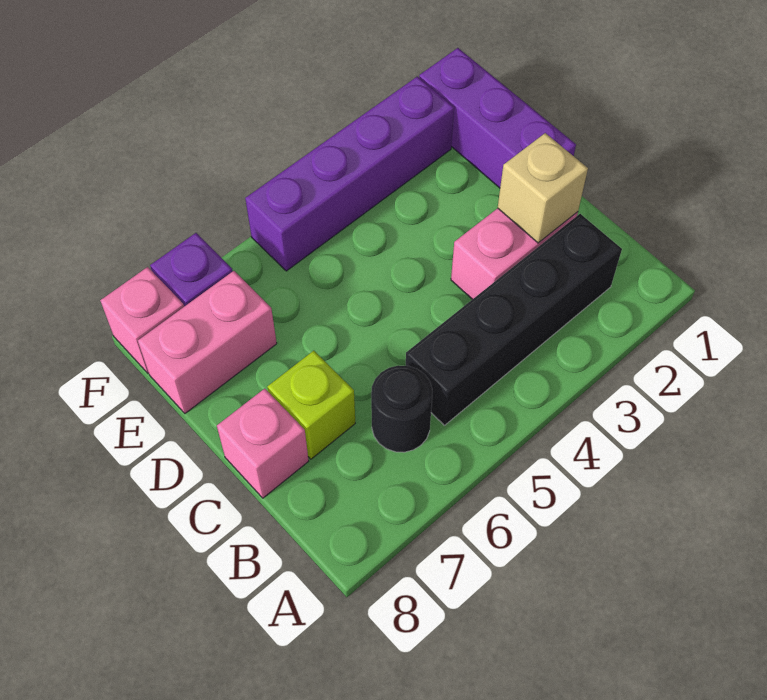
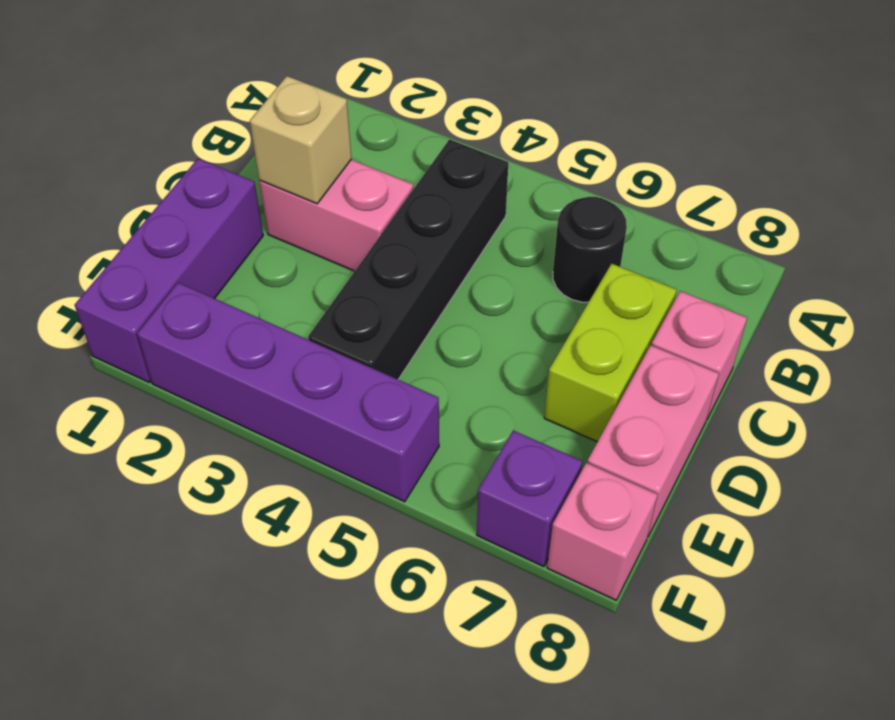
black brick B2:B5 level 1 -> black brick B4:E4 level 1
lime brick C7 level 1 -> lime brick C7:D7 level 1
pink brick E7:E8 level 1 -> pink brick D8:E8 level 1

